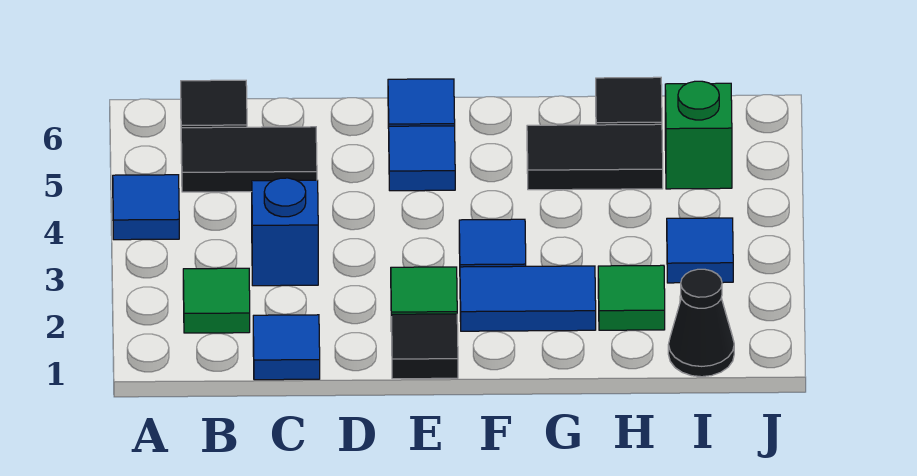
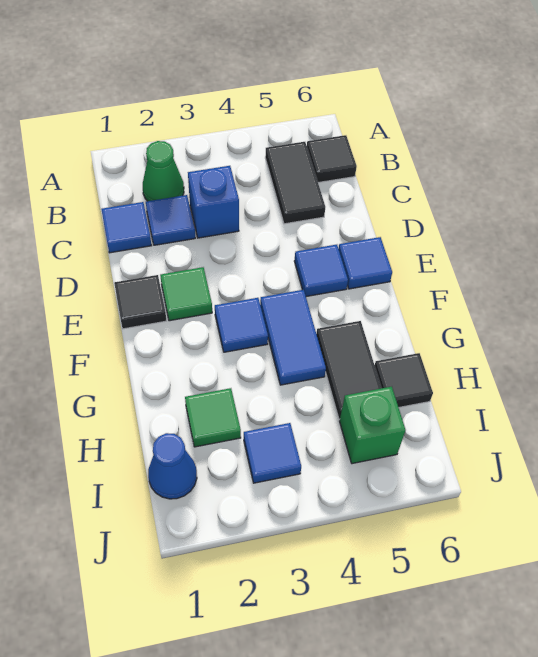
blue tile A4 level 1 -> blue tile C2 level 1
green tile B2 level 1 -> green cone B2 level 1
blue tile F2:G2 level 1 -> blue tile F4:G4 level 1
black cone I1 level 1 -> blue cone I1 level 1

